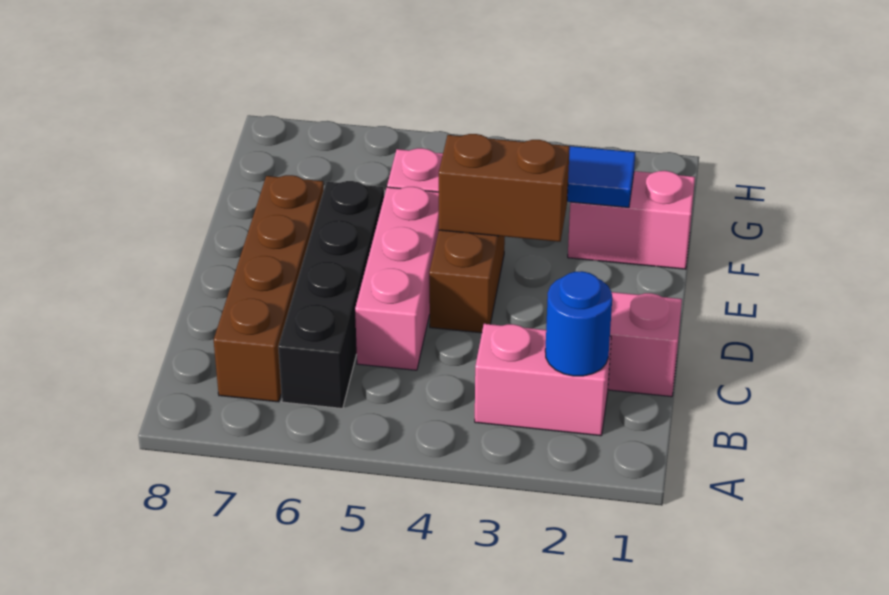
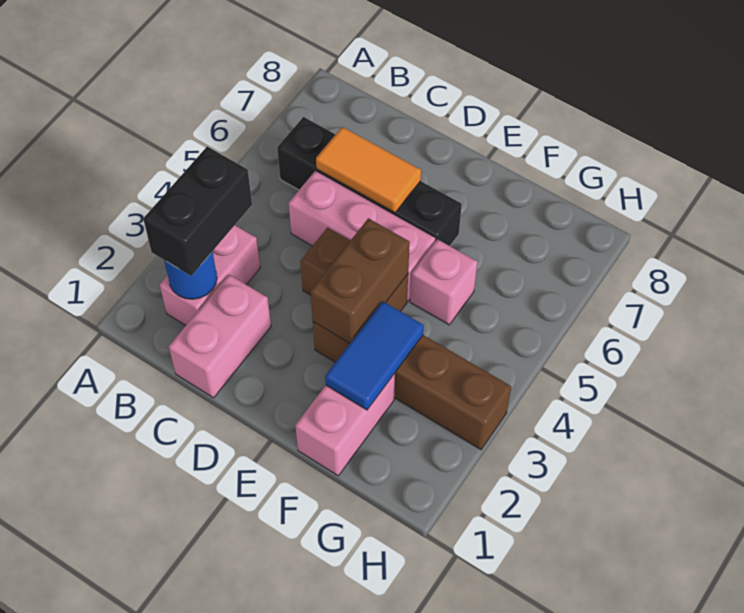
none -> black brick B2:B3 level 3
brown brick B7:E7 level 1 -> brown brick E3:H3 level 1
none -> orange tile C6:D6 level 2

